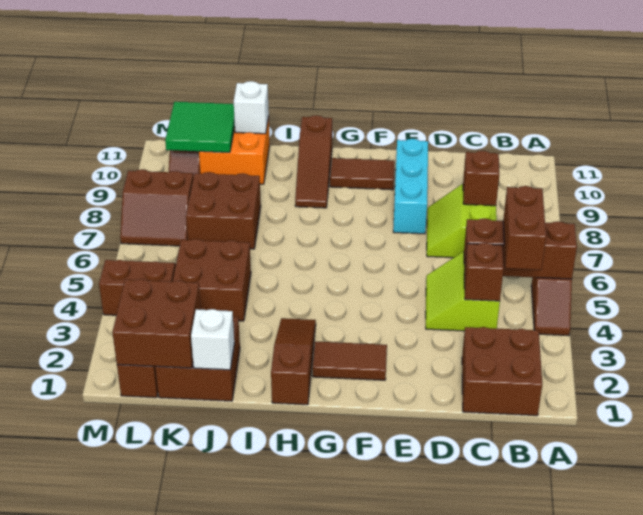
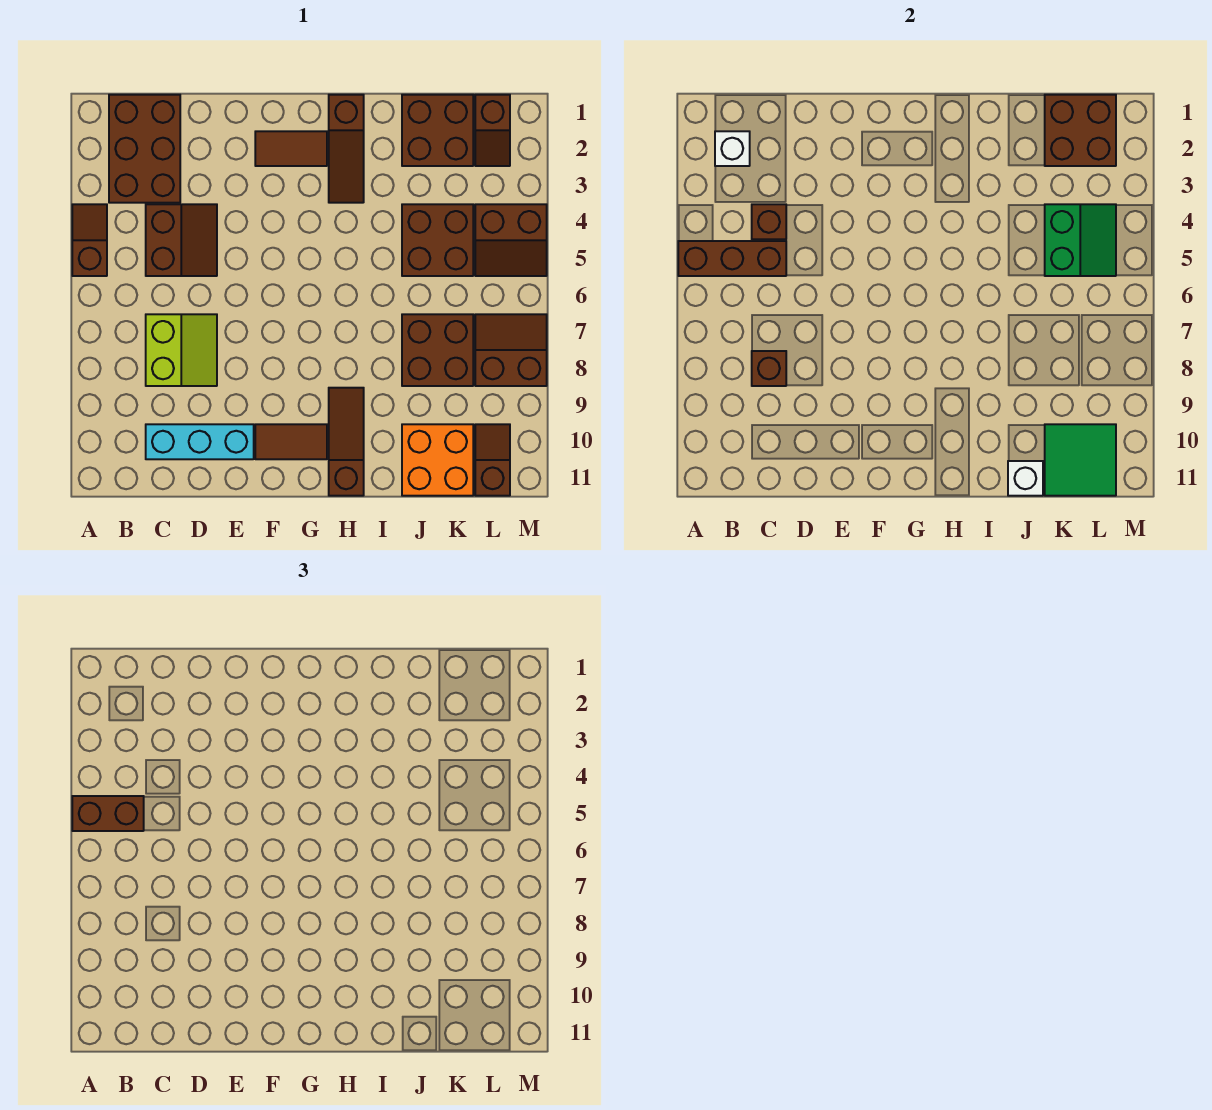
brown brick B1:C2 level 1 -> brown brick B1:C3 level 1
brown brick B4:B5 level 3 -> brown brick A5:B5 level 3
lime slope C4:D5 level 1 top C -> brown slope C4:D5 level 1 top C
cyan brick E8:E10 level 1 -> cyan brick C10:E10 level 1
white brick J1 level 2 -> white brick B2 level 2
none -> green slope K4:L5 level 2 top K

